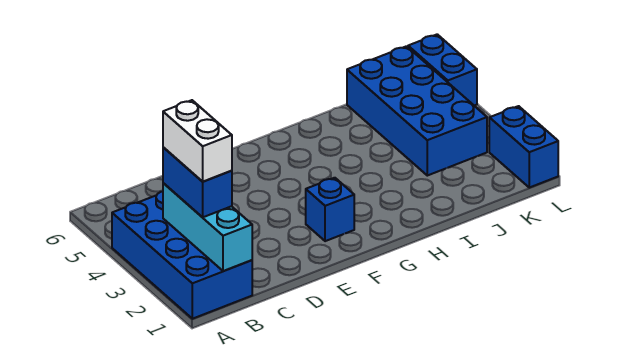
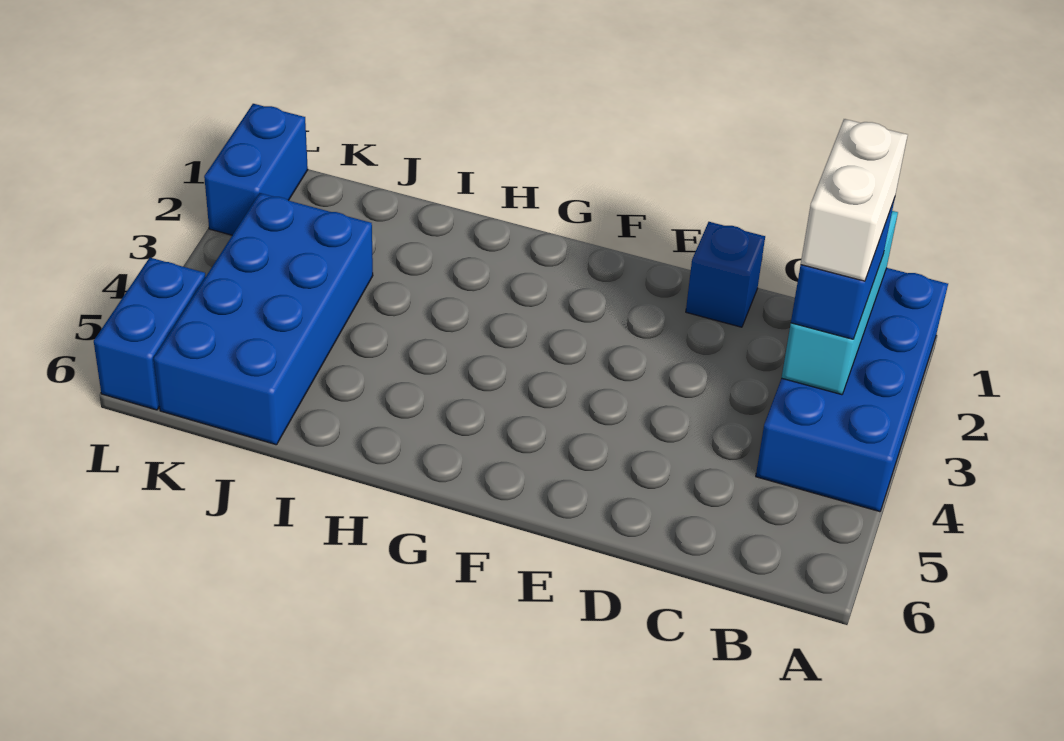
blue brick F2 level 1 -> blue brick D1 level 1

